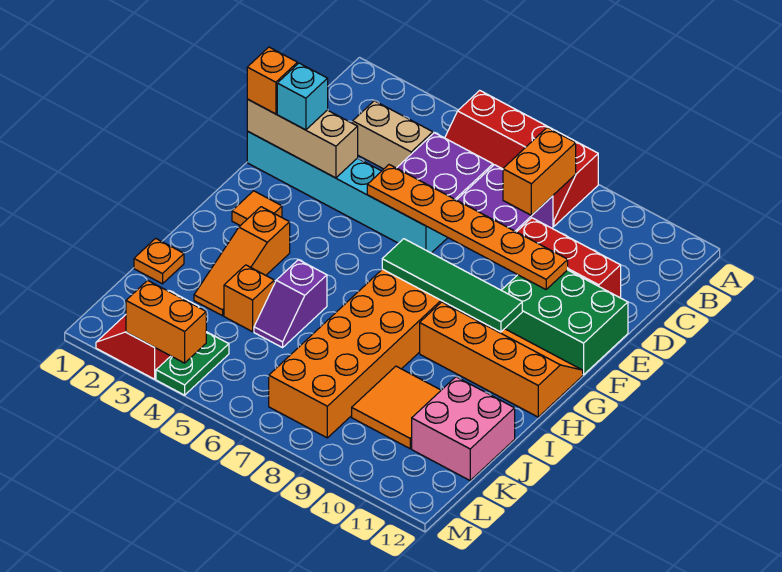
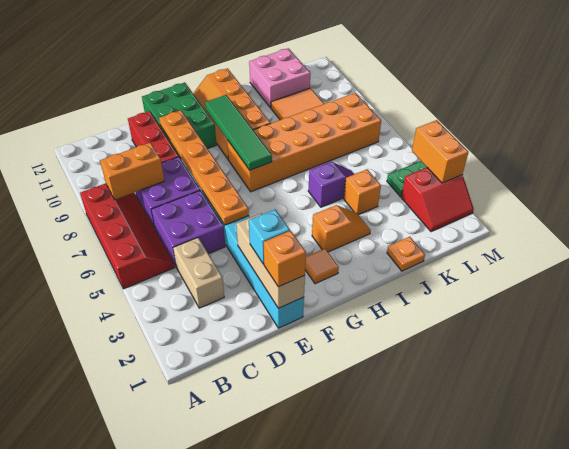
orange slope H3:J3 level 1 top H -> orange slope H3:I3 level 1 top H

